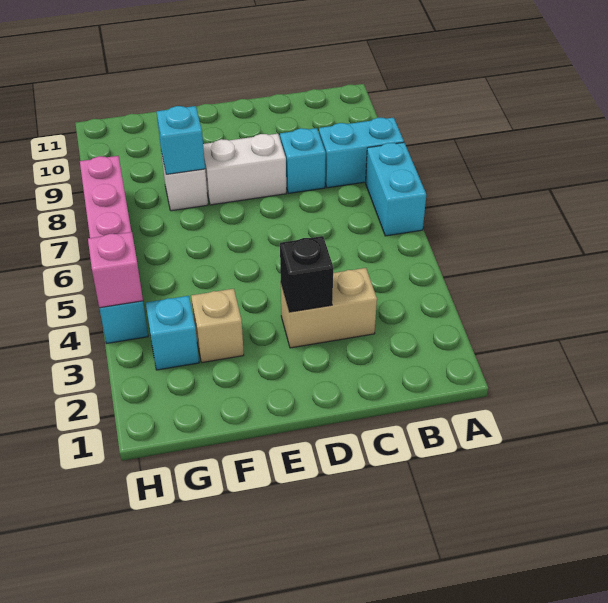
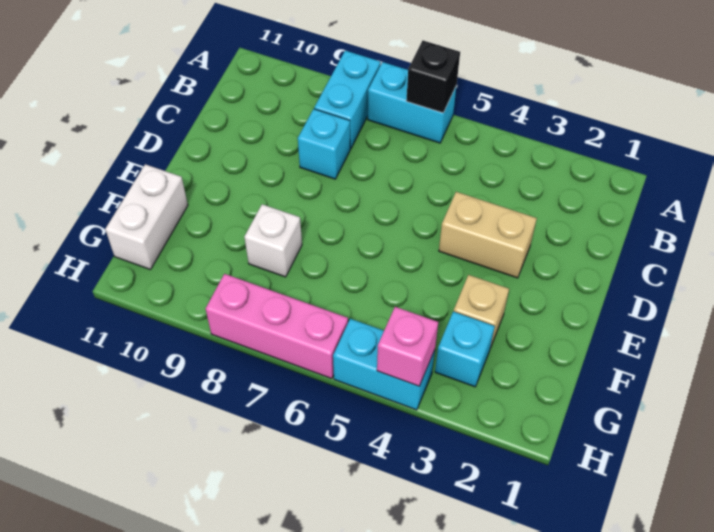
tan brick C3:D3 level 1 -> tan brick D3:D4 level 1
black brick D3 level 2 -> black brick A6 level 2
white brick D8:E8 level 1 -> white brick F11:G11 level 1
cyan brick F8 level 2 -> none

